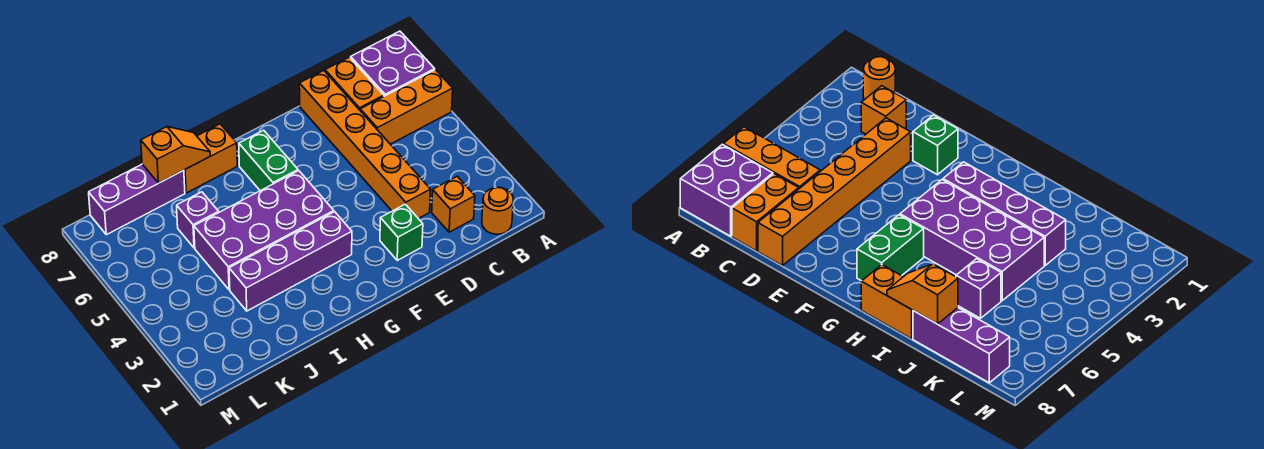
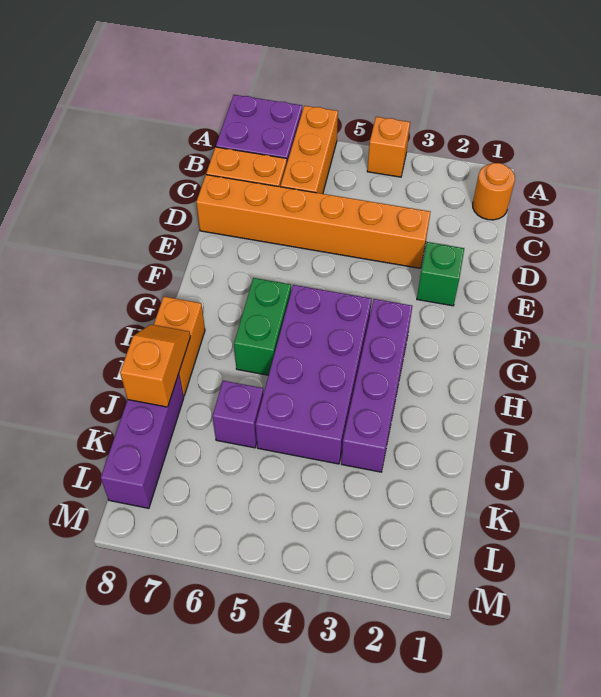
orange brick C2 level 1 -> orange brick A4 level 1
green brick G6:G7 level 1 -> green brick G6:H6 level 1

